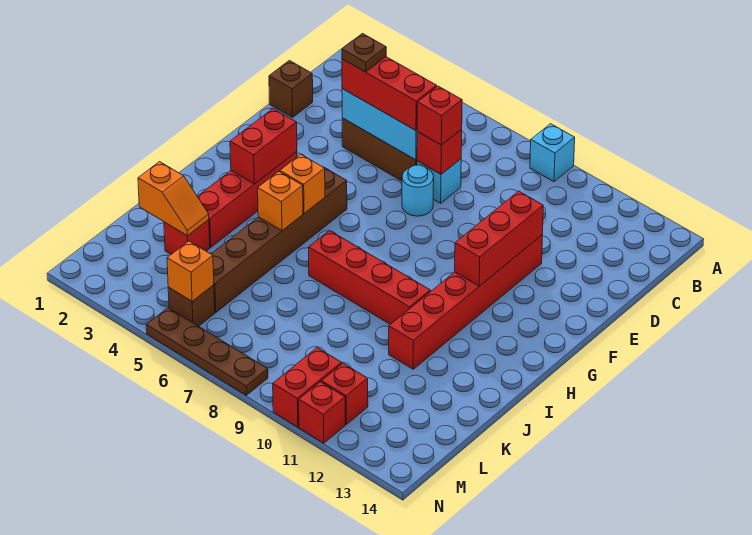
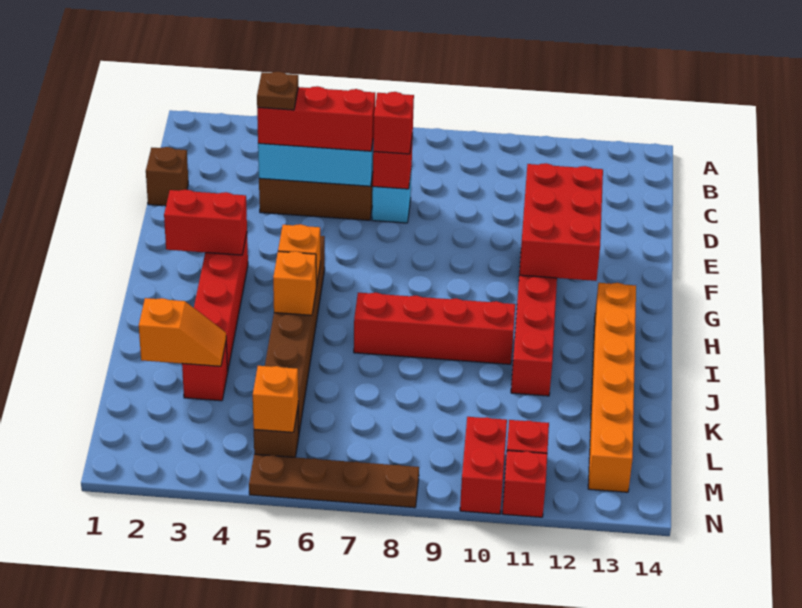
cyan brick A9 level 1 -> none
cyan round brick E7 level 1 -> none
red brick E11:G11 level 2 -> red brick E11:G12 level 2
red brick G3:H3 level 2 -> red brick G2:G3 level 2
none -> orange brick H13:M13 level 1

